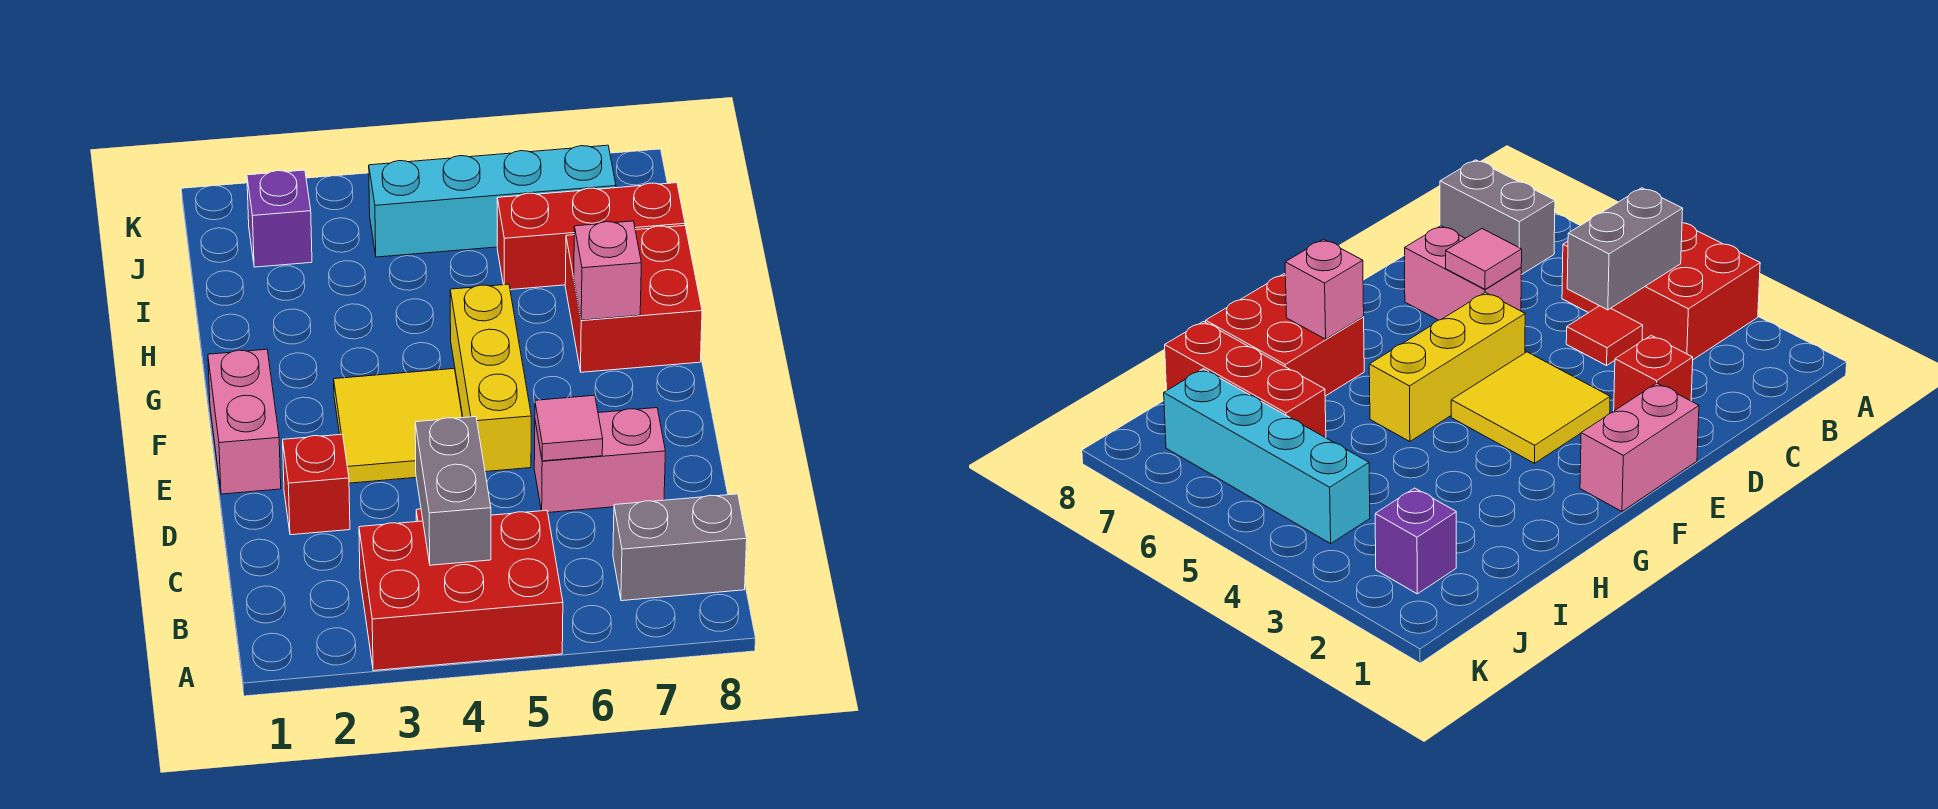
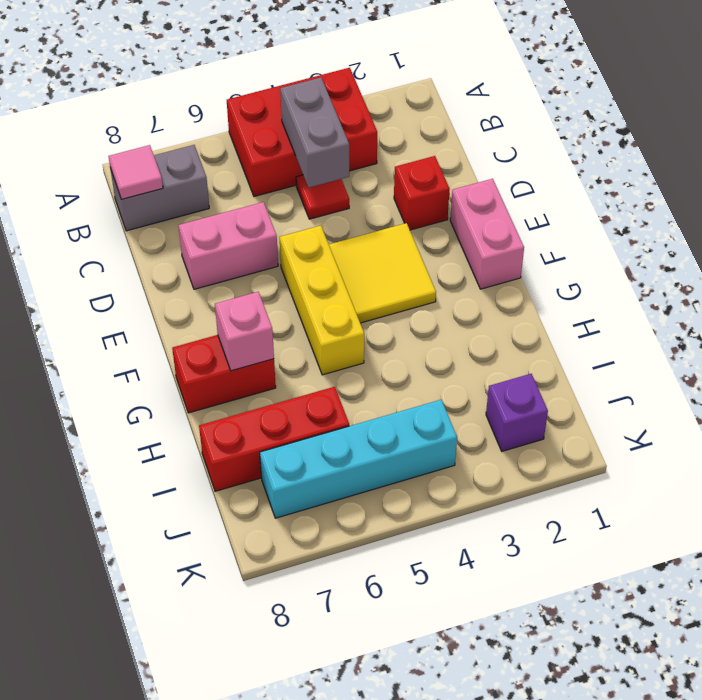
pink tile D6 level 2 -> pink tile B8 level 2
red brick G7:H8 level 1 -> red brick G7:G8 level 1

